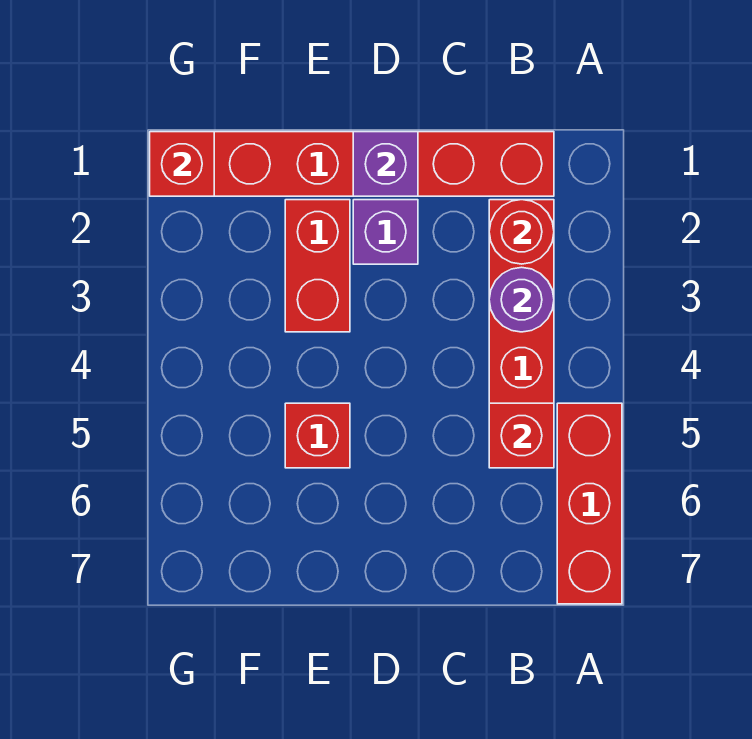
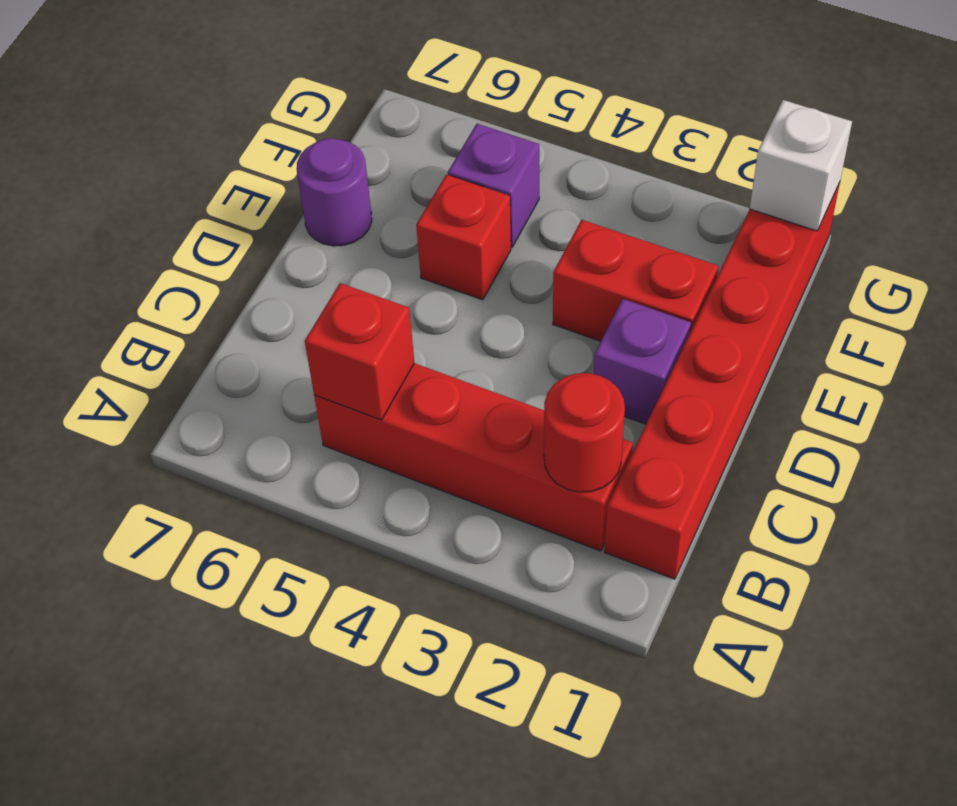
red brick A5:A7 level 1 -> none
purple round brick B3 level 2 -> purple round brick E7 level 1
purple brick D1 level 2 -> purple brick F5 level 1
red brick G1 level 2 -> white brick G1 level 2

